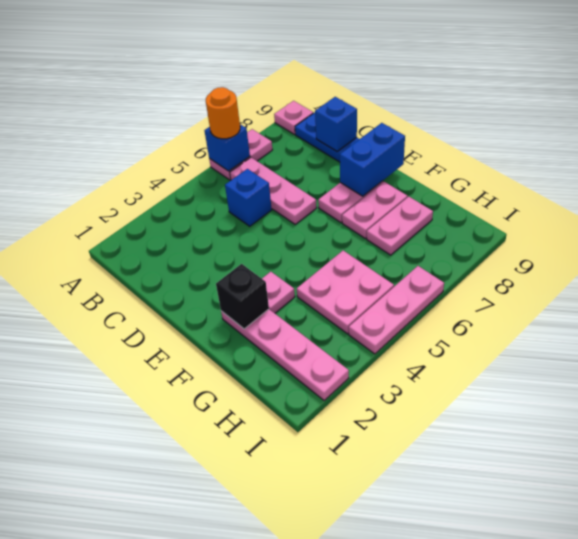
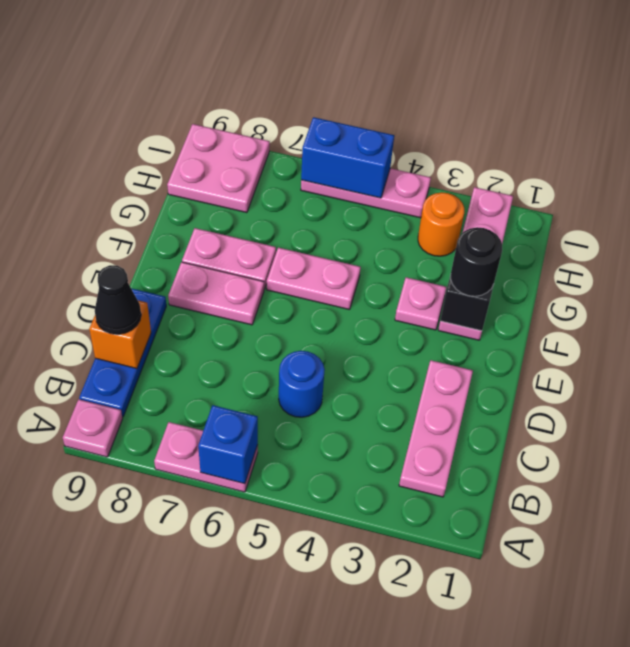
orange round brick A6 level 3 -> orange round brick H3 level 1
pink plate B6:D6 level 1 -> pink plate B2:D2 level 1
blue brick C5 level 1 -> blue round brick C5 level 1
blue brick C9 level 2 -> orange brick C9 level 2
none -> black cone C9 level 3
blue brick E8:E9 level 2 -> blue brick I5:I6 level 2
none -> black round brick F2 level 3
pink plate G4:H5 level 1 -> pink plate H8:I9 level 1
pink plate G7:G8 level 1 -> pink plate F5:F6 level 1

